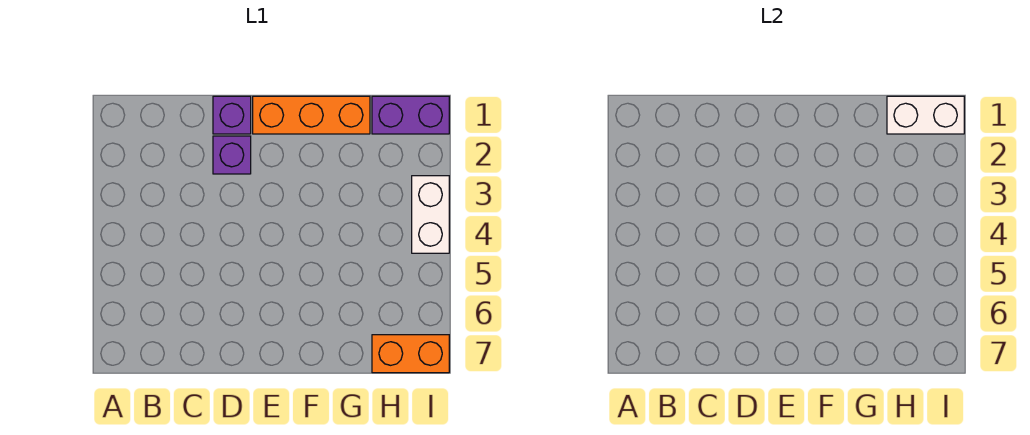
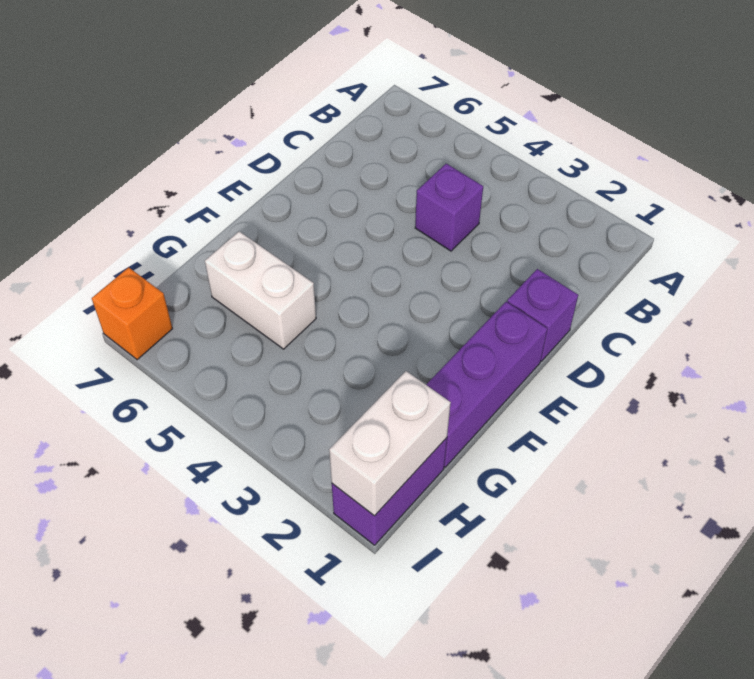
purple brick D2 level 1 -> purple brick C4 level 1
orange brick E1:G1 level 1 -> purple brick E1:G1 level 1
orange brick H7:I7 level 1 -> orange brick I7 level 1
white brick I3:I4 level 1 -> white brick G5:G6 level 1

